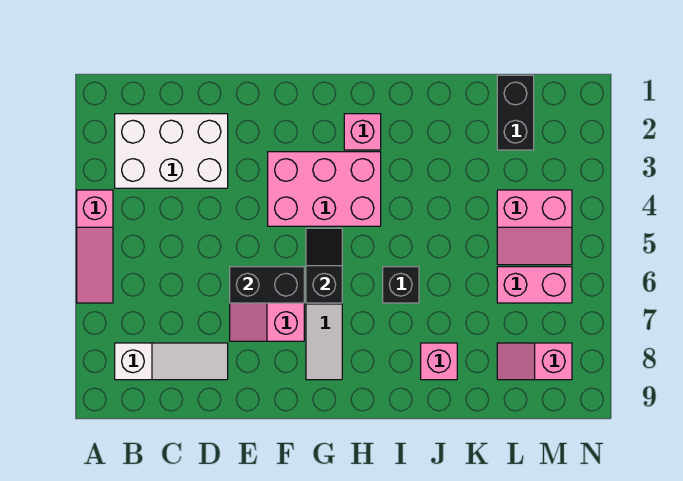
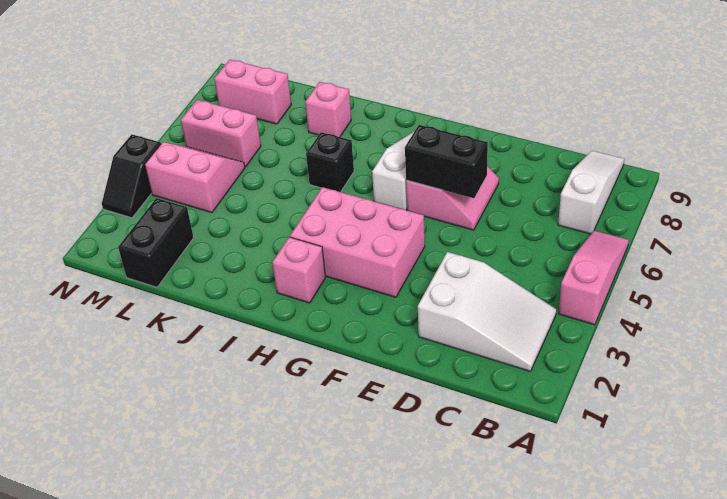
white brick B2:D3 level 1 -> white slope B2:D3 level 1 top D
white slope B8:D8 level 1 top B -> white slope B7:B9 level 1 top 7
black slope G5:G6 level 2 top 6 -> black slope N3:N4 level 1 top 4
pink slope L8:M8 level 1 top M -> pink brick L8:M8 level 1

